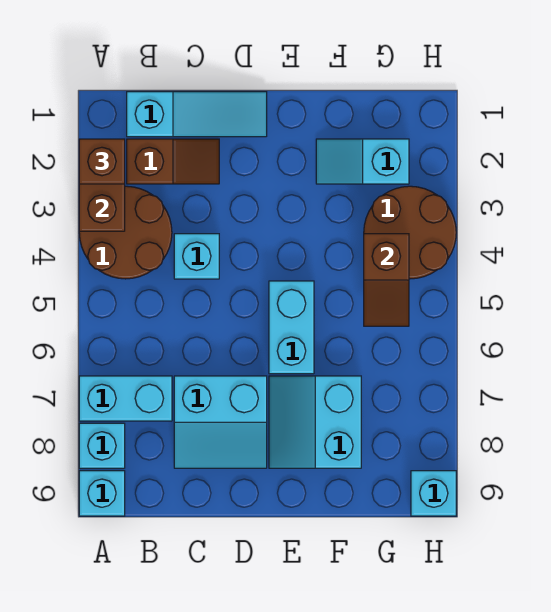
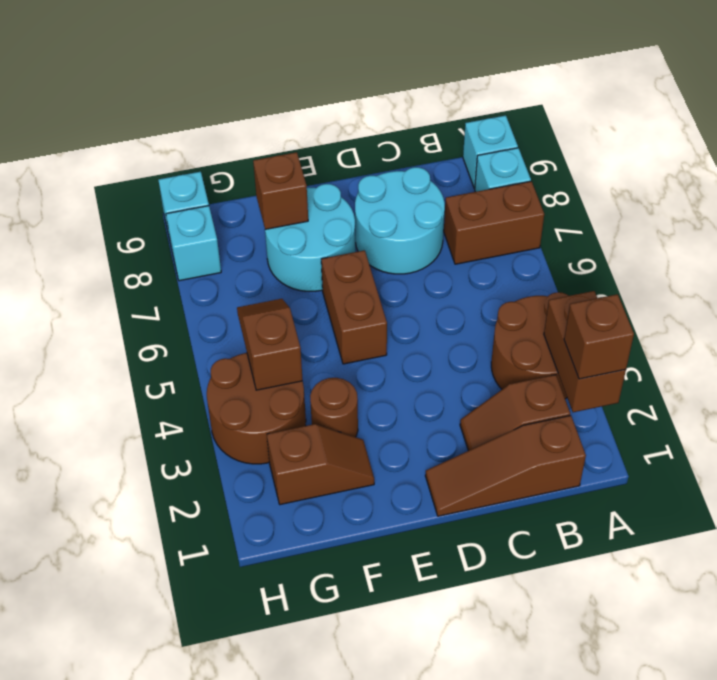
cyan brick A7:B7 level 1 -> brown brick A7:B7 level 1
cyan slope B1:D1 level 1 top B -> brown slope B1:D1 level 1 top B
cyan brick C4 level 1 -> cyan brick H8 level 1
cyan slope C7:D8 level 1 top 7 -> cyan round brick C7:D8 level 1
cyan brick E5:E6 level 1 -> brown brick E5:E6 level 1
cyan slope E7:F8 level 1 top F -> cyan round brick E7:F8 level 1
cyan slope F2:G2 level 1 top G -> brown slope F2:G2 level 1 top G
none -> brown round brick F3 level 1
none -> brown brick F8 level 2

